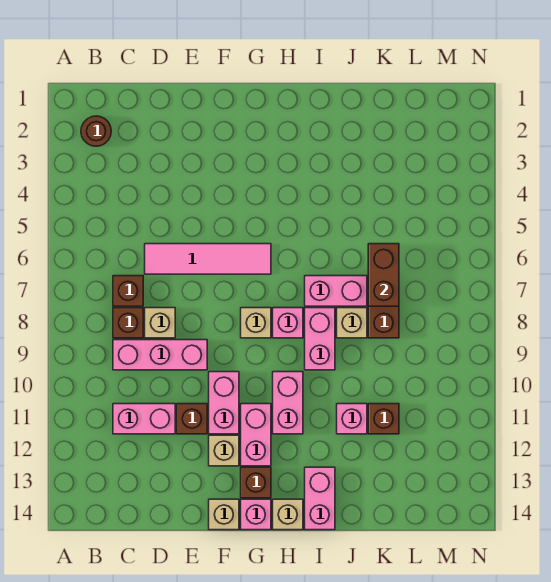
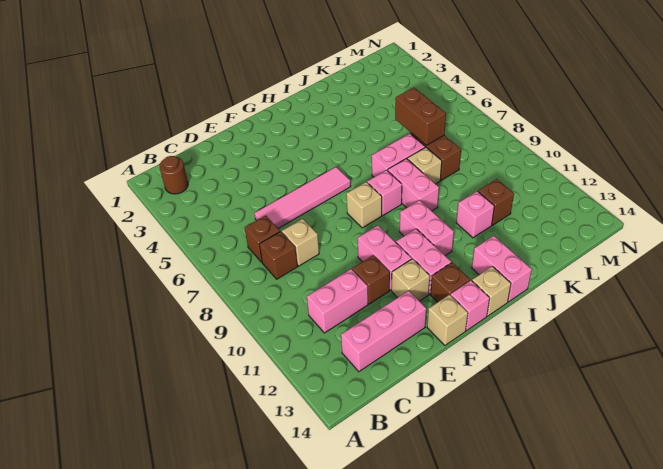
pink brick C9:E9 level 1 -> pink brick C13:E13 level 1

